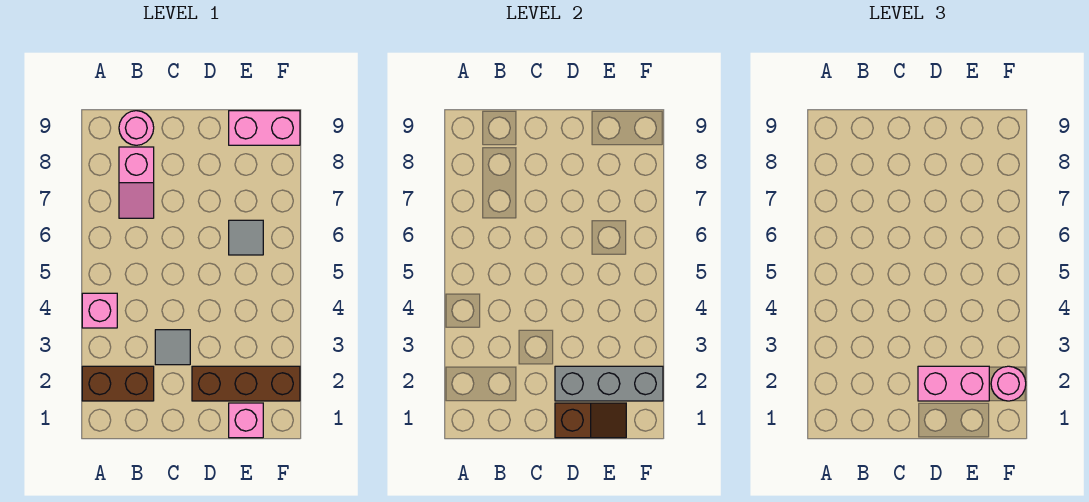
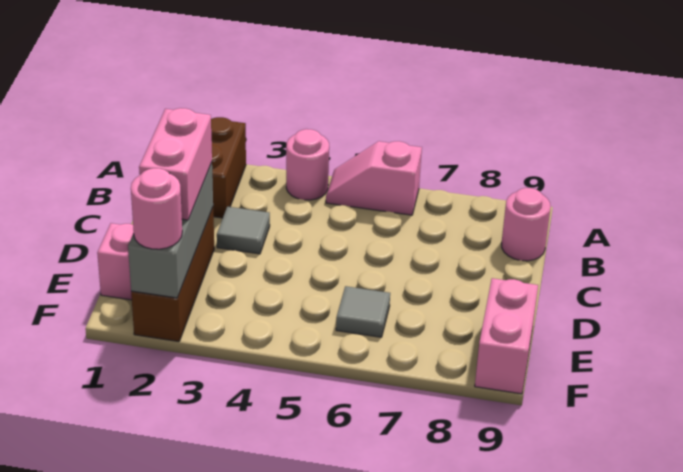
pink brick A4 level 1 -> pink round brick A4 level 1
pink slope B7:B8 level 1 top 8 -> pink slope A5:A6 level 1 top 6
brown slope D1:E1 level 2 top D -> none

